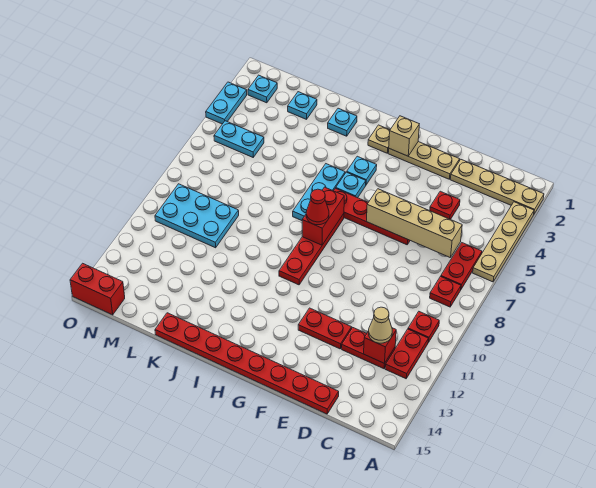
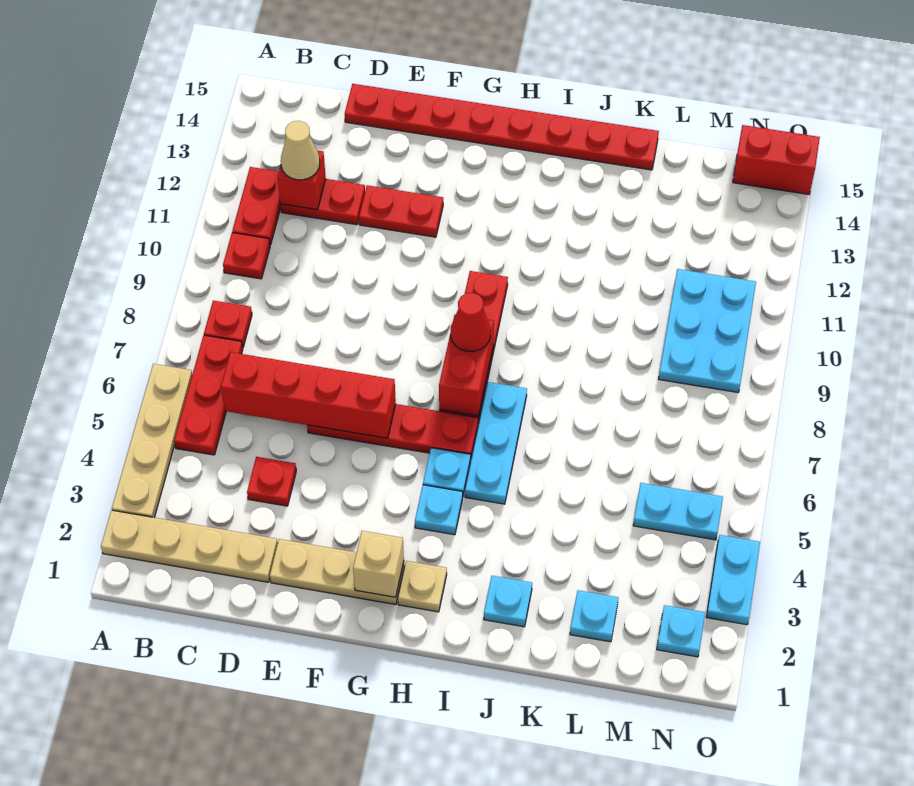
red plate B6:B7 level 1 -> red plate B5:B7 level 1
tan brick C6:F6 level 2 -> red brick C6:F6 level 2
cyan plate L9:N10 level 1 -> cyan plate M9:N11 level 1

